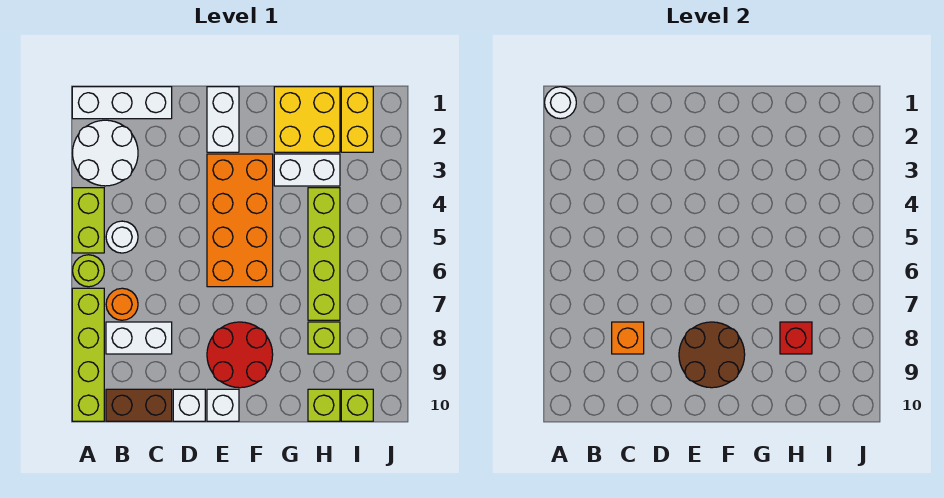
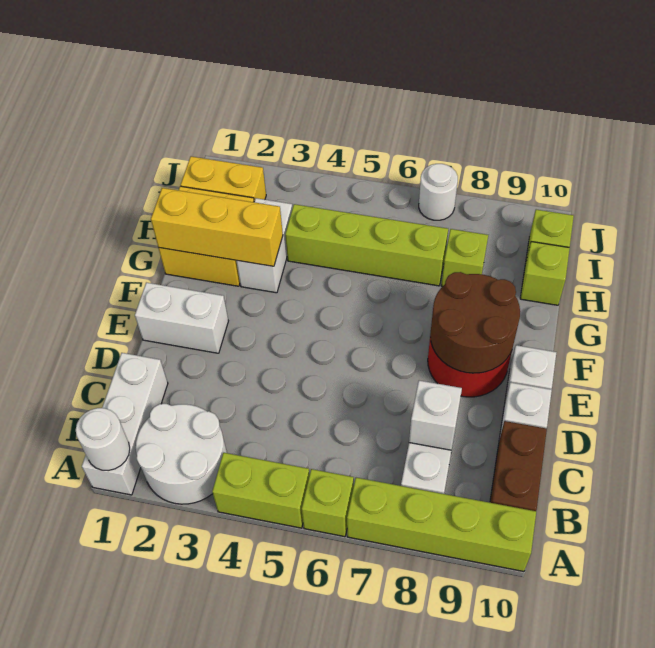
lime round brick A6 level 1 -> lime brick A6 level 1
white round brick B5 level 1 -> white round brick J7 level 1
orange round brick B7 level 1 -> none
orange brick C8 level 2 -> white brick C8 level 2
orange brick E3:F6 level 1 -> none
none -> yellow brick G1:G3 level 2
red brick H8 level 2 -> none

